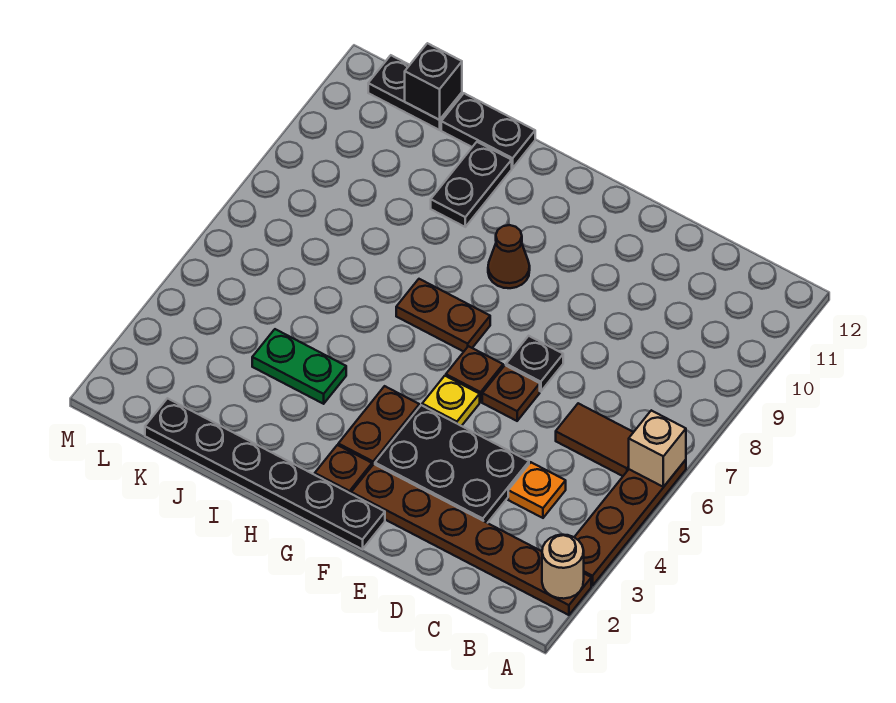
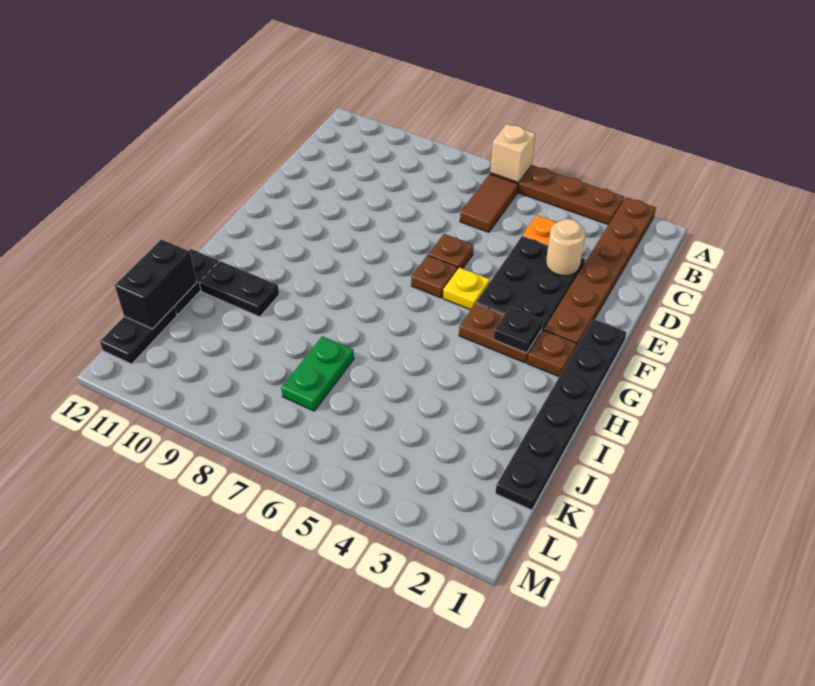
tan round brick A2 level 2 -> tan round brick D3 level 2
black plate E7 level 1 -> black plate G3 level 2
brown plate G7:H7 level 1 -> none
brown cone G9 level 1 -> none
green plate I4:J4 level 1 -> green plate J7:K7 level 1
black brick K12 level 2 -> black brick J12:K12 level 2

